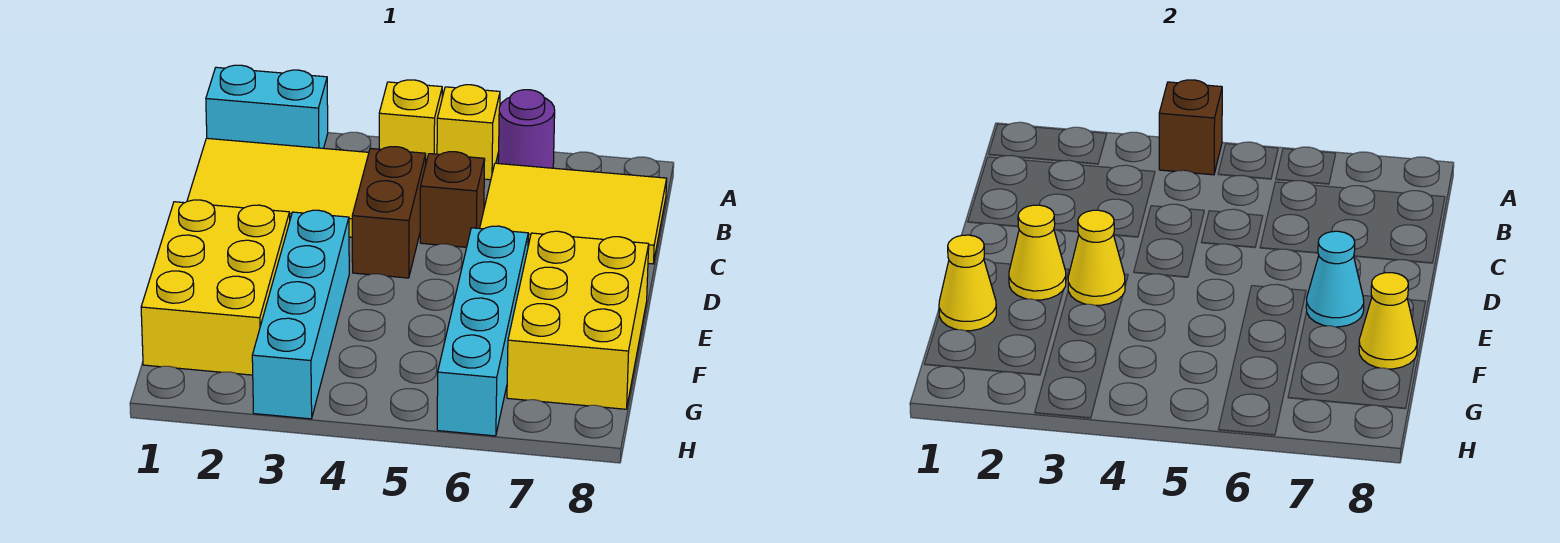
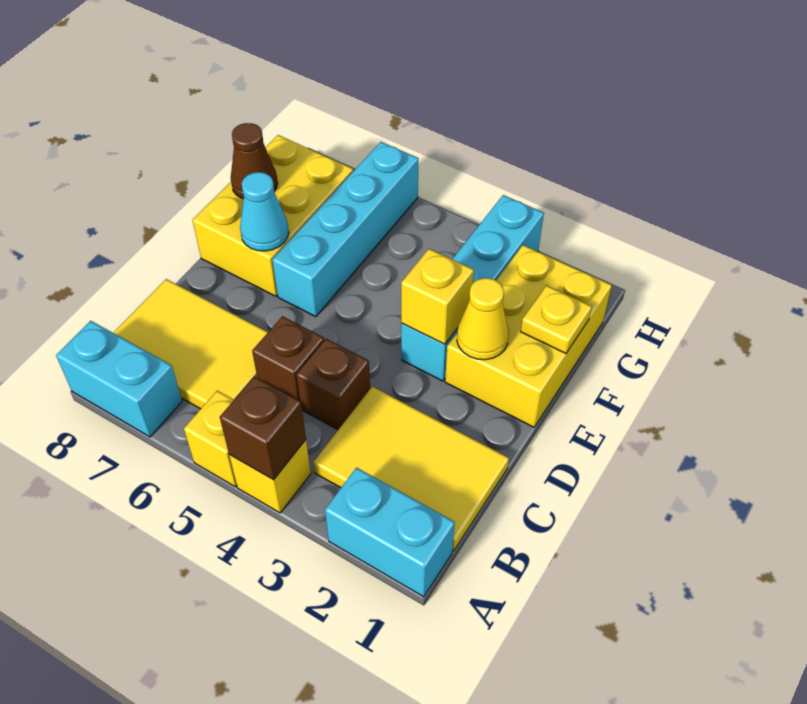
purple round brick A6 level 1 -> none
none -> cyan brick A7:A8 level 1
brown brick C4:D4 level 1 -> brown brick C4 level 1
yellow cone E3 level 2 -> yellow brick E3 level 2
yellow cone F1 level 2 -> yellow plate F1 level 2
yellow cone F8 level 2 -> brown cone F8 level 2

